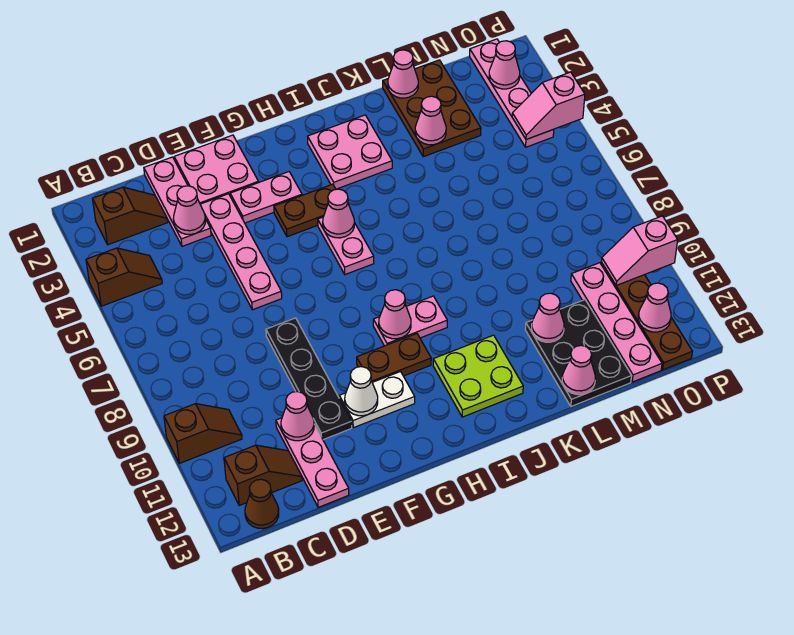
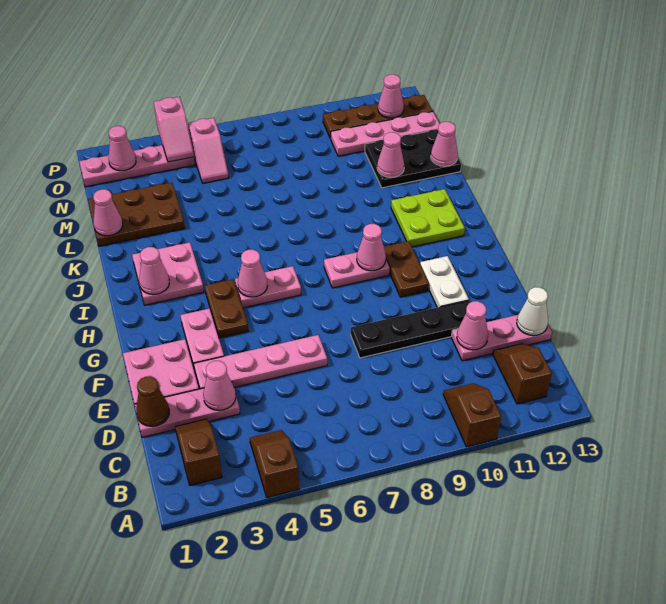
brown cone B13 level 1 -> brown cone D1 level 2
white cone F11 level 2 -> white cone D13 level 2
pink plate H9:I9 level 1 -> pink plate H8:H9 level 1
pink cone L3 level 2 -> pink cone I2 level 2
pink slope O10:P10 level 2 top P -> pink slope N5:O5 level 1 top O

